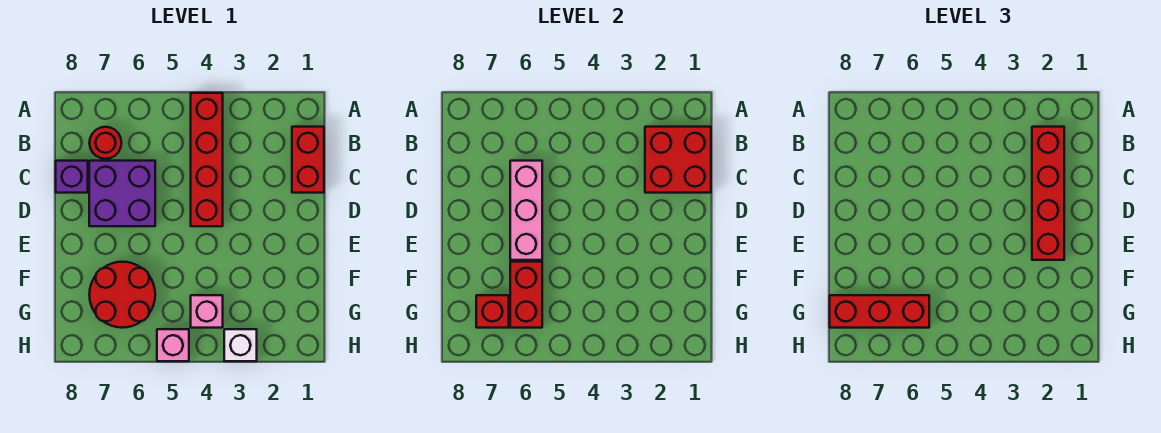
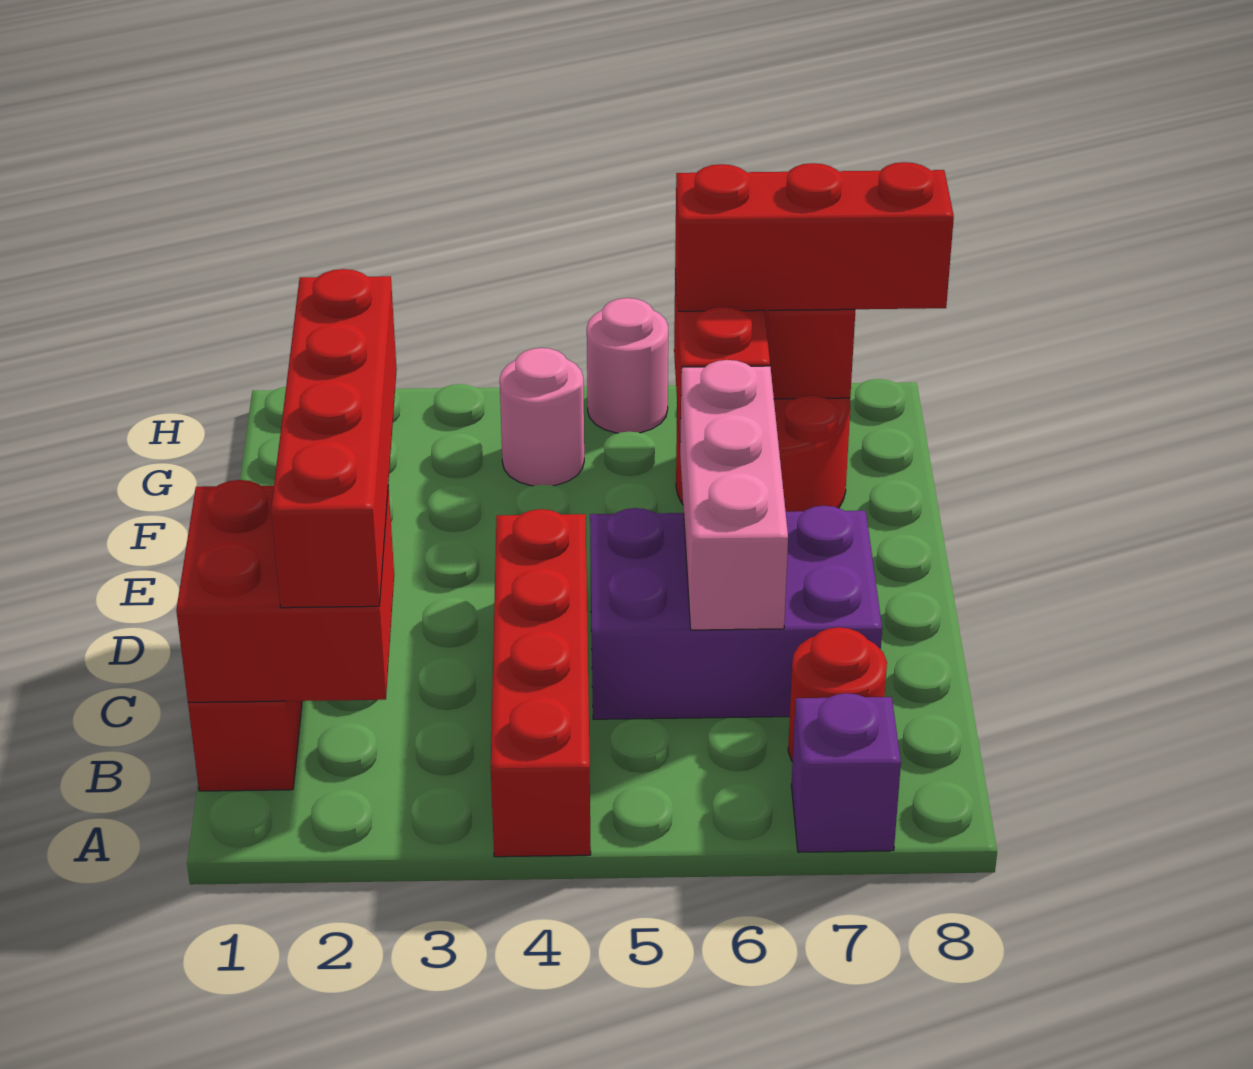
purple brick C6:D7 level 1 -> purple brick C5:D7 level 1
purple brick C8 level 1 -> purple brick A7 level 1
pink brick G4 level 1 -> pink round brick G4 level 1
white brick H3 level 1 -> none
pink brick H5 level 1 -> pink round brick H5 level 1

